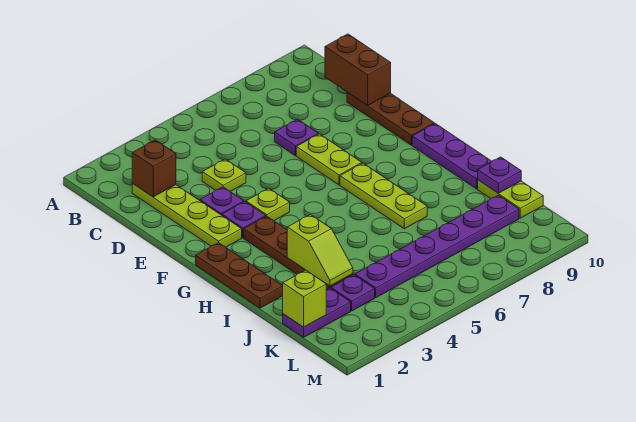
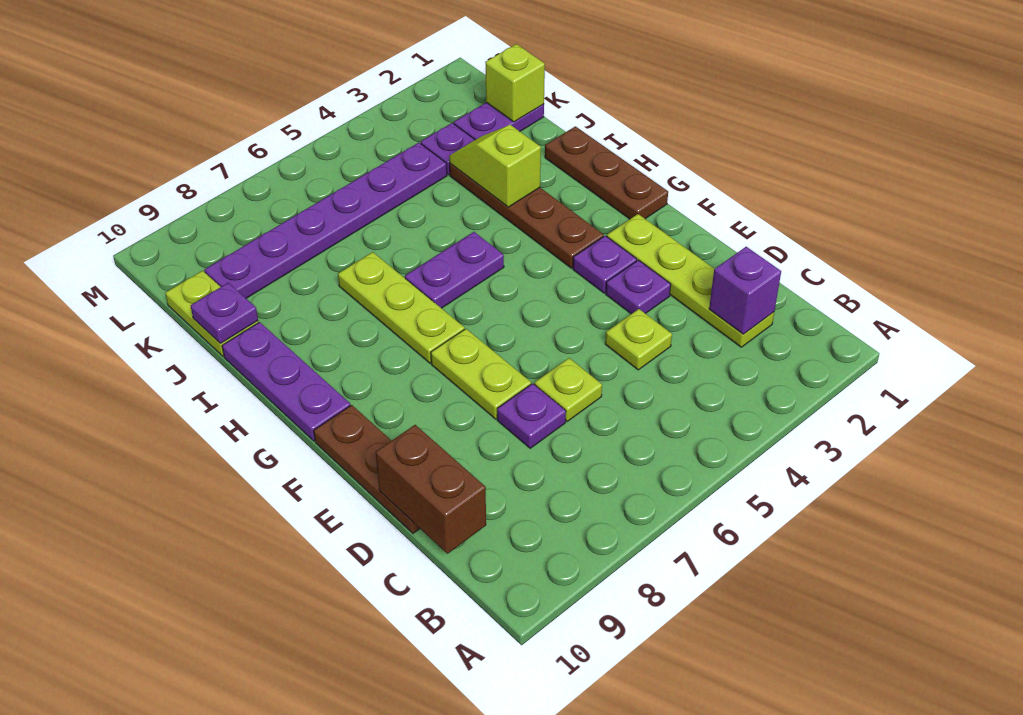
brown brick C2 level 2 -> purple brick C2 level 2
lime plate F4 level 1 -> lime plate D6 level 1
none -> purple plate H5:H6 level 1

